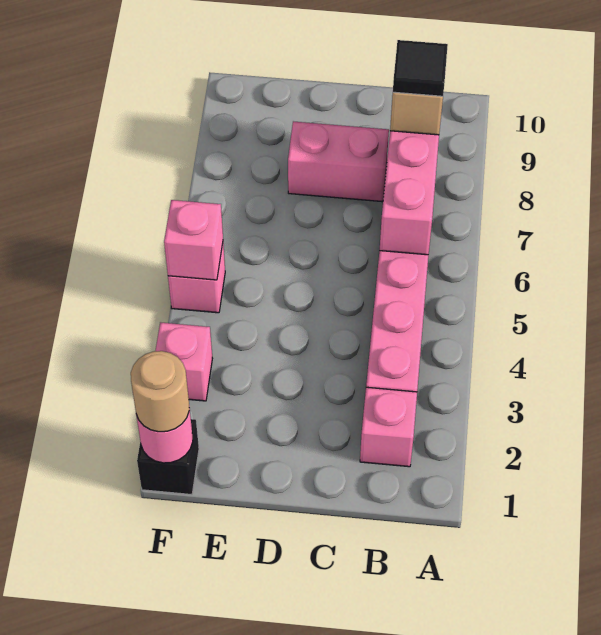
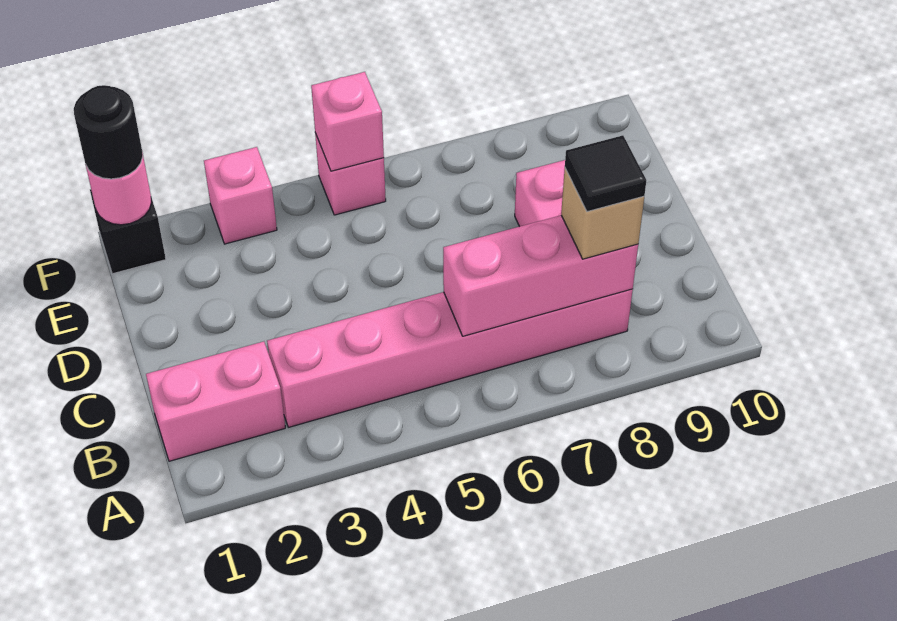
pink brick B2 level 1 -> pink brick B1:B2 level 1
tan round brick F1 level 3 -> black round brick F1 level 3

